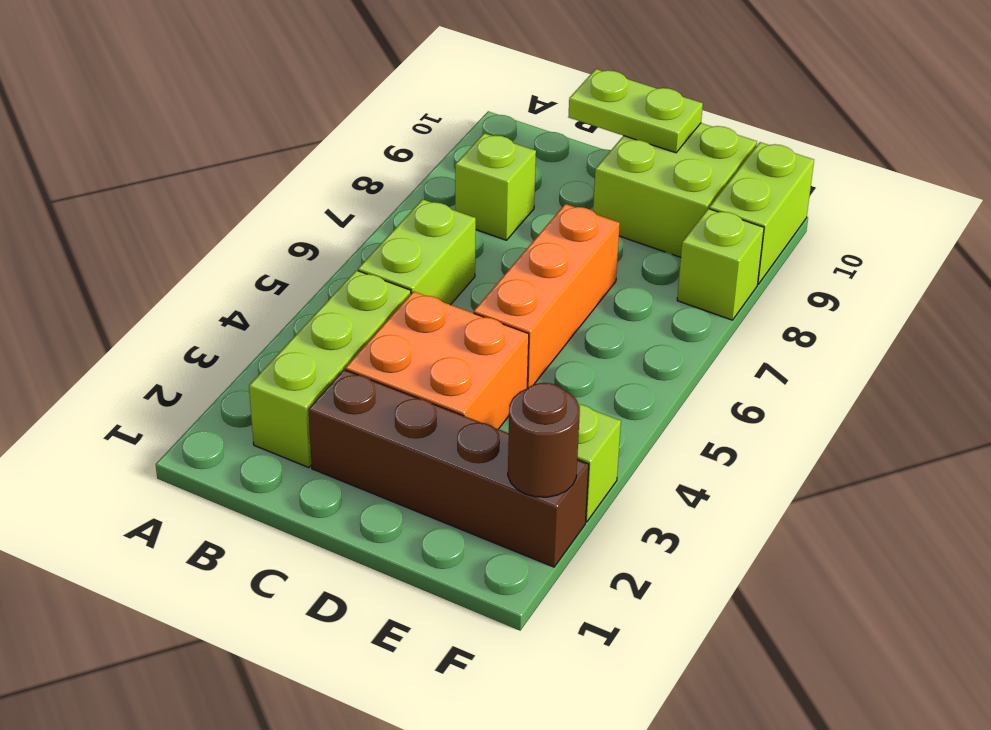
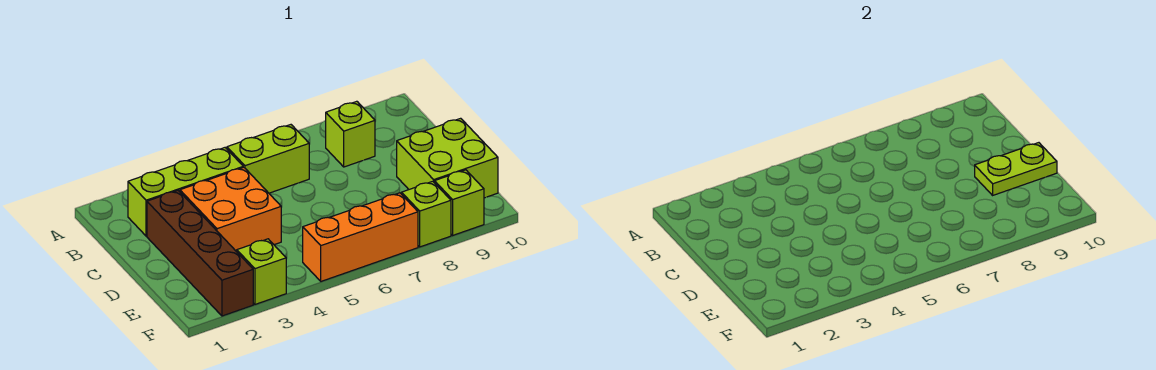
lime plate C10:D10 level 2 -> lime plate D9:D10 level 2
orange brick D5:D7 level 1 -> orange brick F5:F7 level 1
brown round brick F2 level 2 -> none
lime brick F9:F10 level 1 -> lime brick F9 level 1

